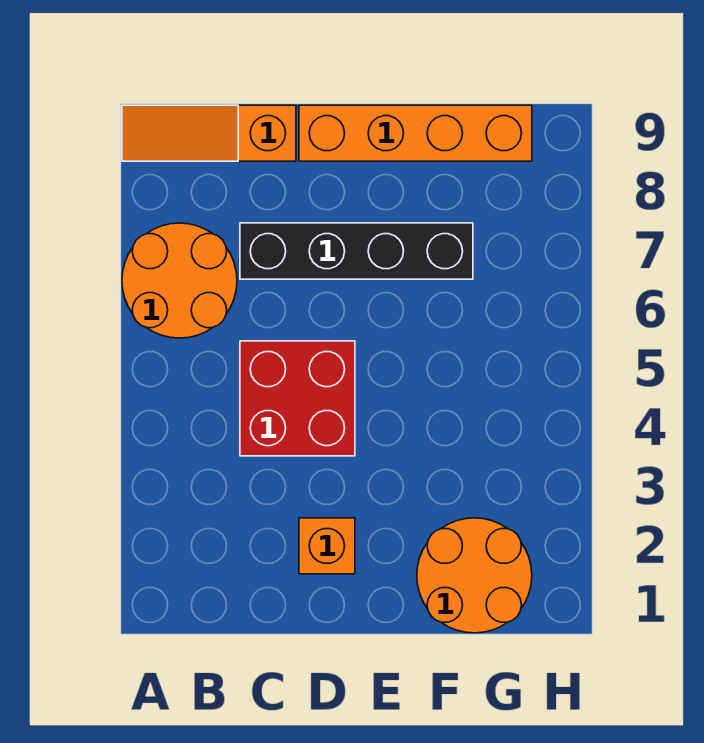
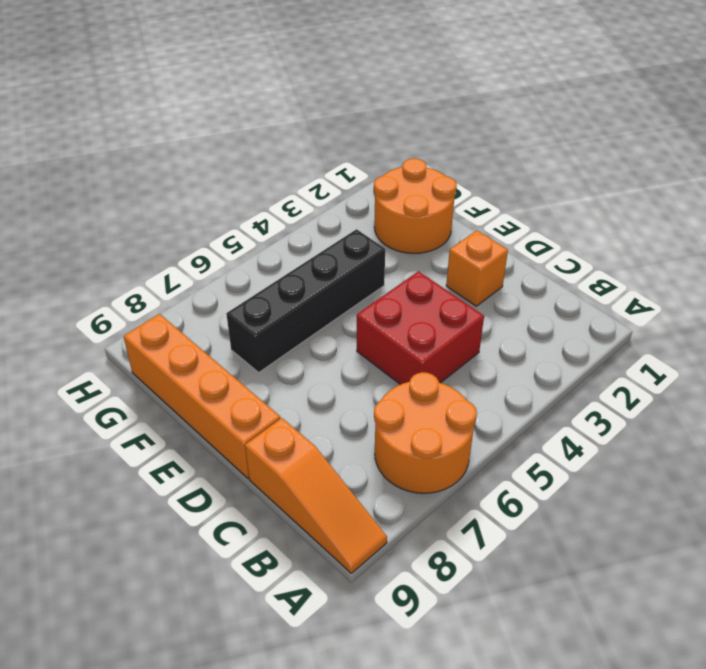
black brick C7:F7 level 1 -> black brick F4:F7 level 1

